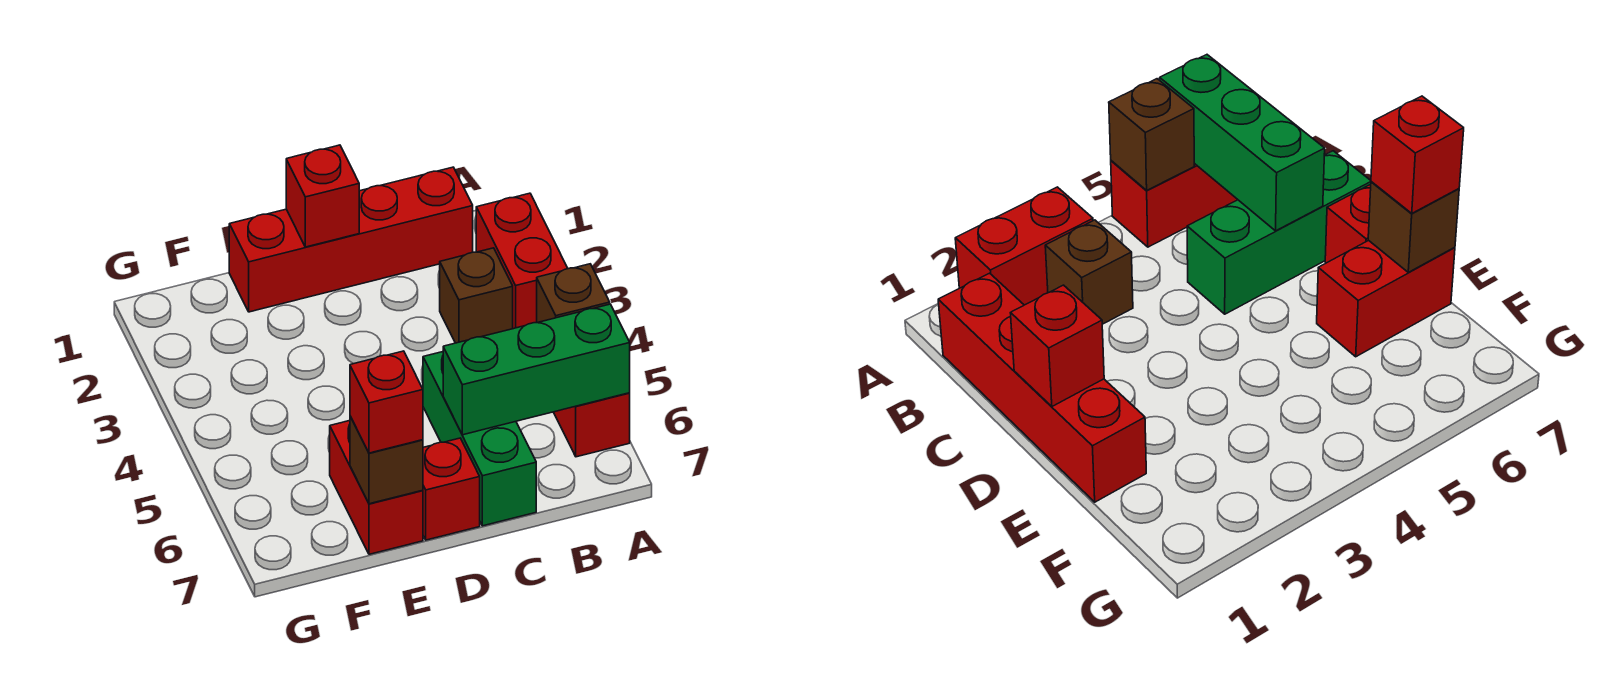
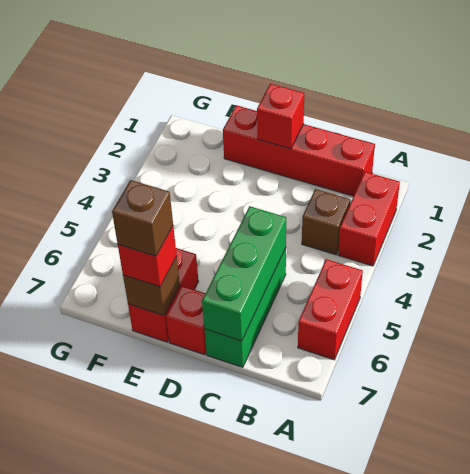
brown brick A5 level 2 -> brown brick E7 level 4
green brick A6:C6 level 2 -> green brick C5:C7 level 2

